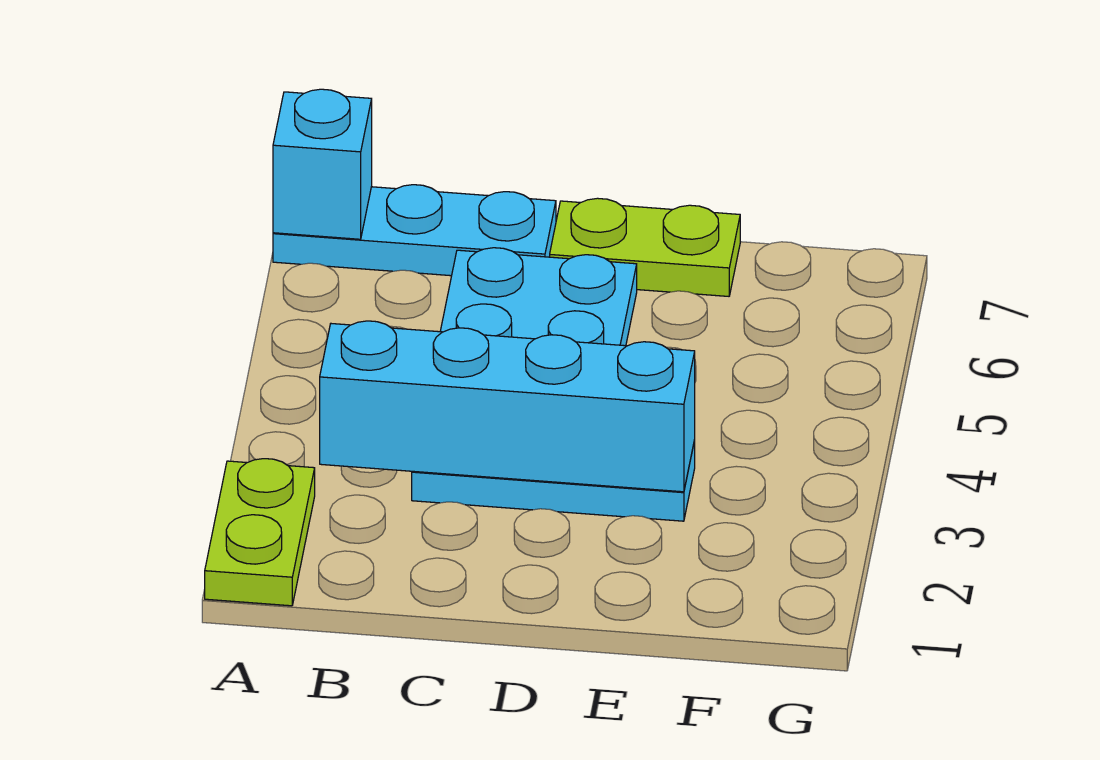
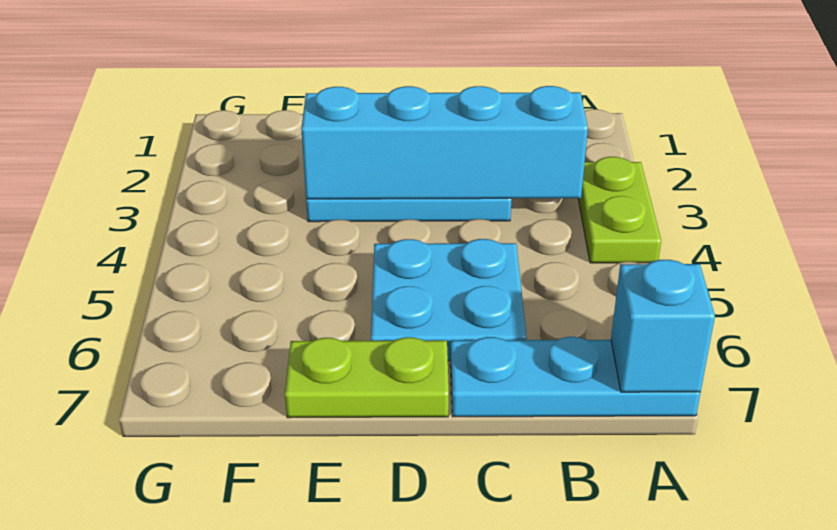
lime plate A1:A2 level 1 -> lime plate A3:A4 level 1

